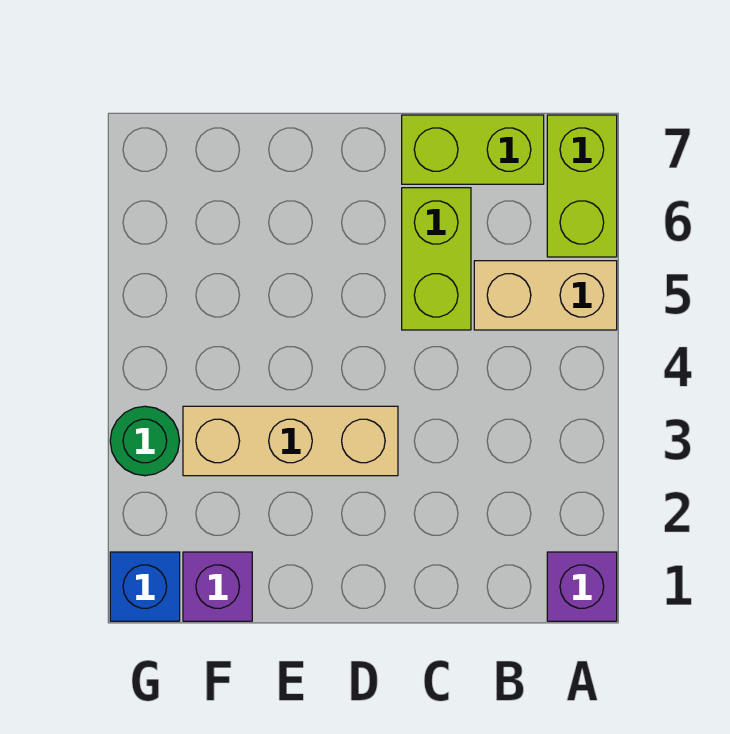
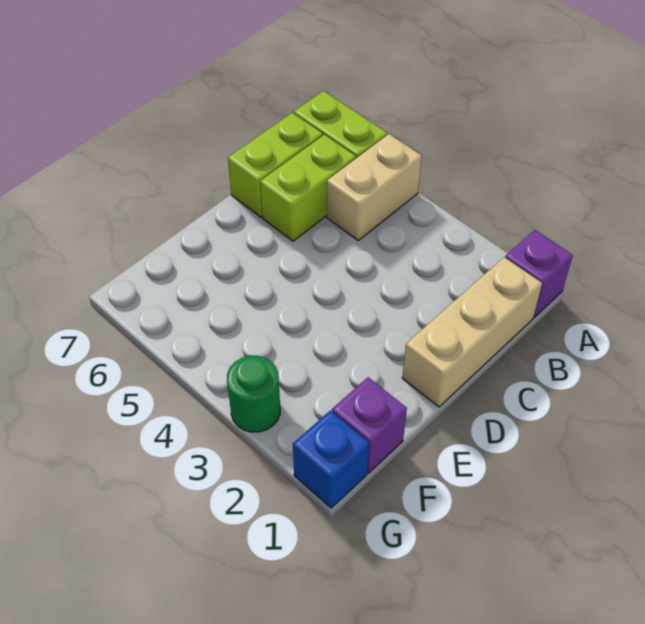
lime brick C5:C6 level 1 -> lime brick B6:C6 level 1
tan brick D3:F3 level 1 -> tan brick B1:D1 level 1

